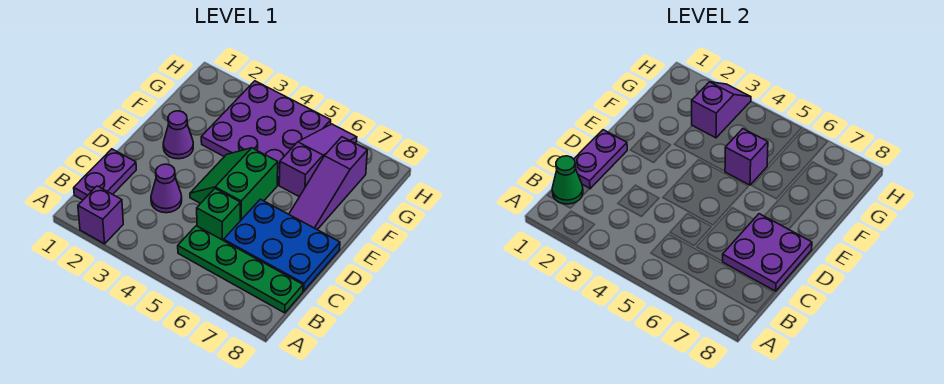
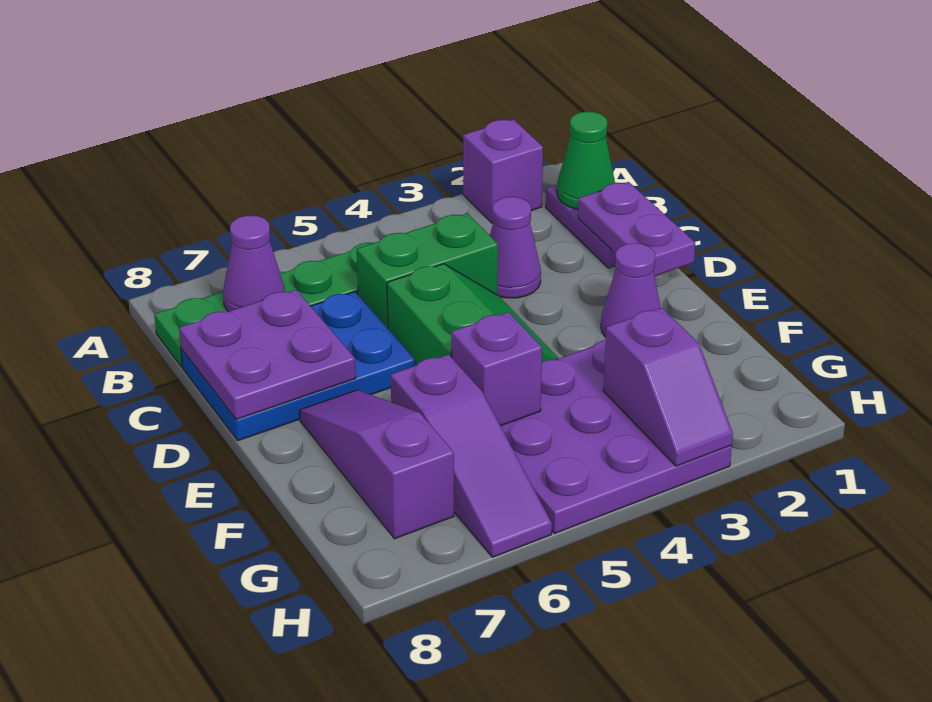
none -> purple cone B7 level 2
green brick C5 level 1 -> green brick C4:C5 level 1

